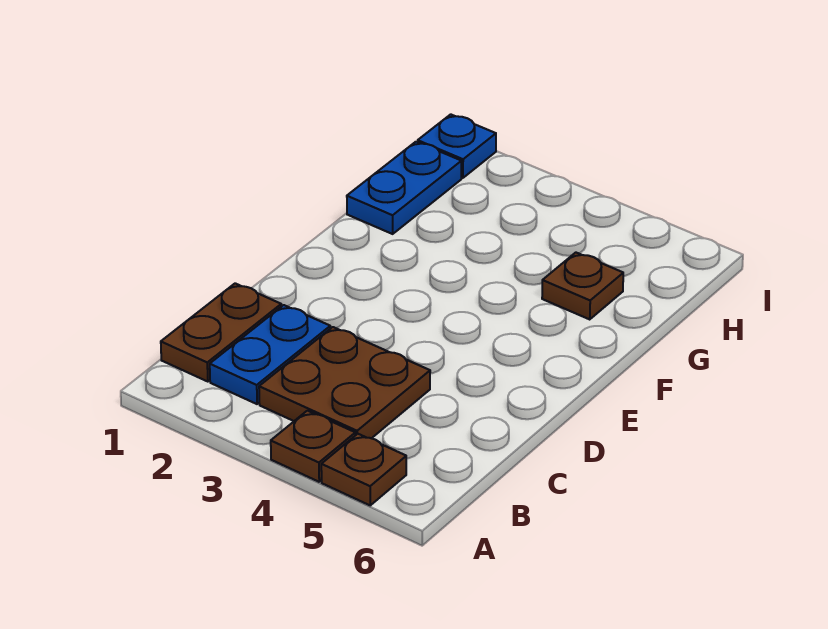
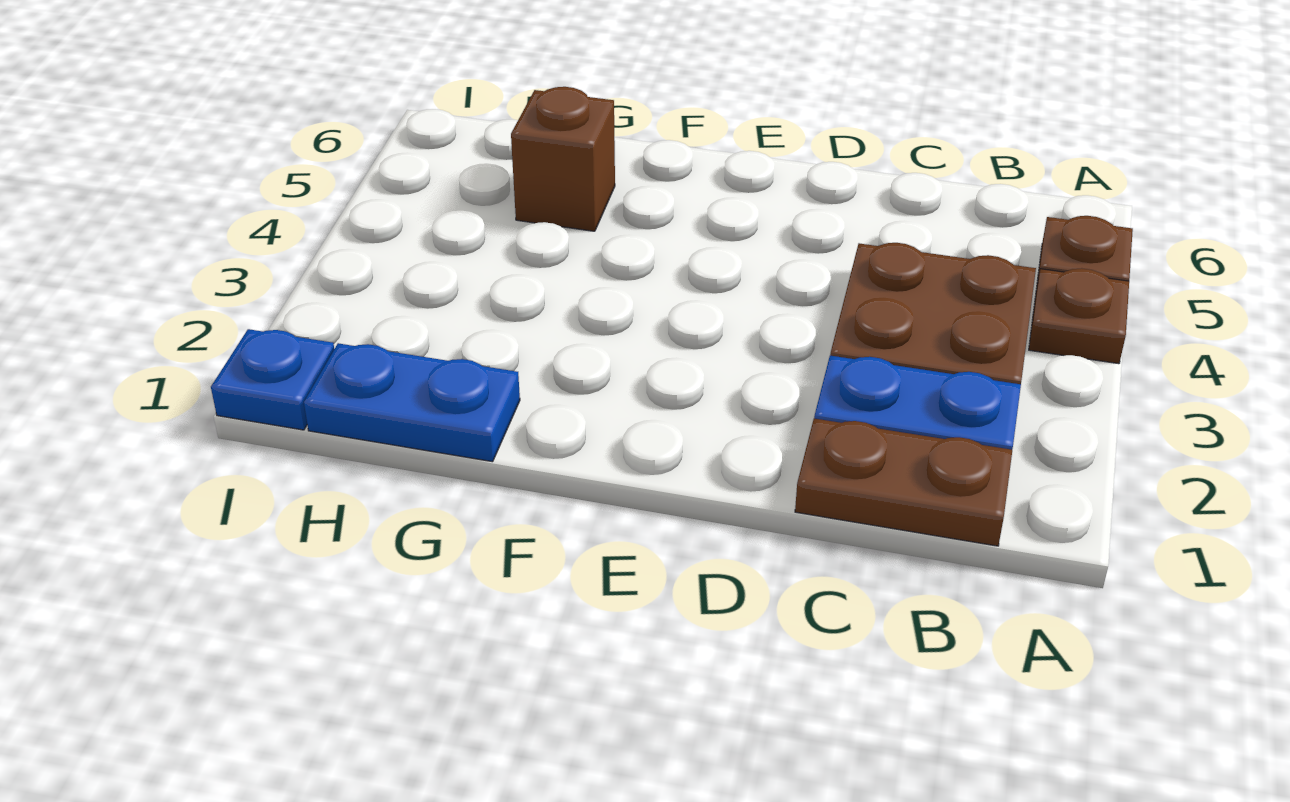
brown plate G5 level 1 -> brown brick G5 level 1

